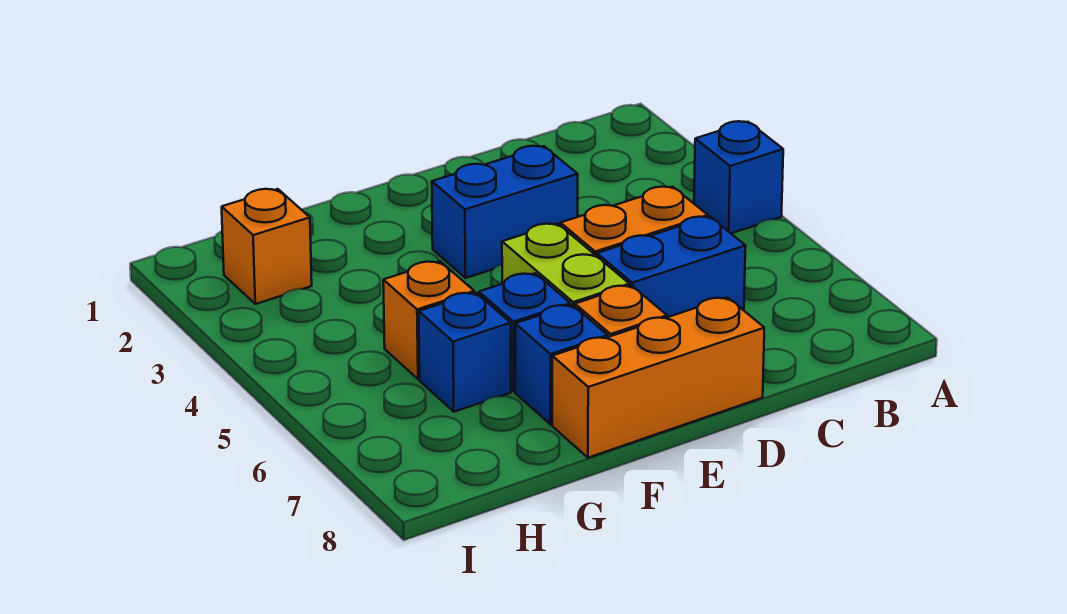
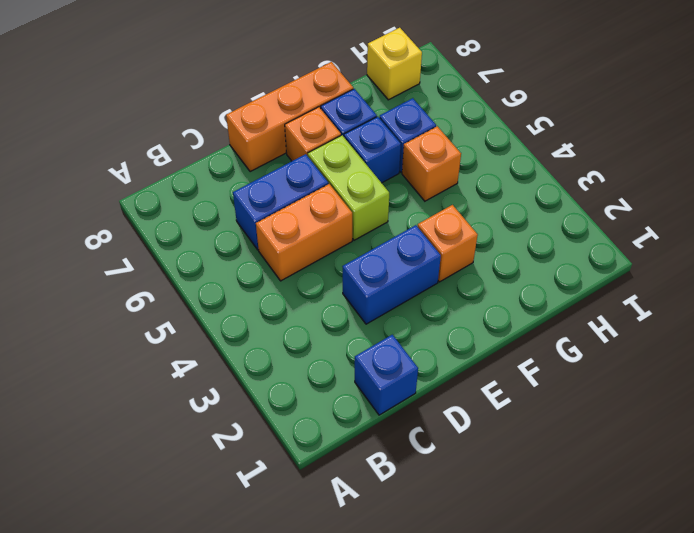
blue brick A4 level 1 -> blue brick C1 level 1
orange brick H2 level 1 -> orange brick F3 level 1
none -> yellow brick H8 level 1

